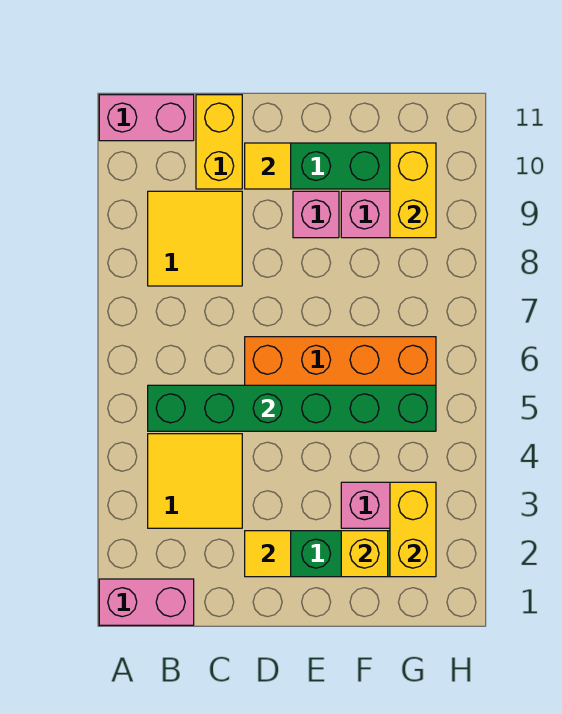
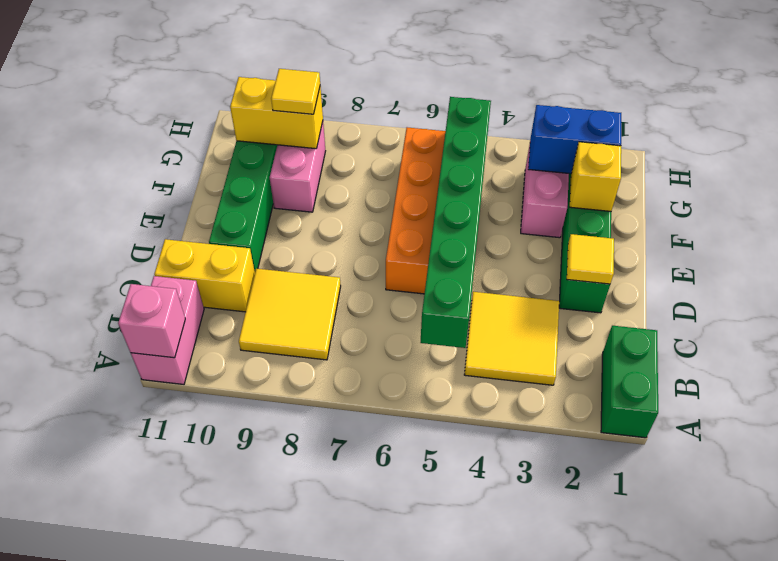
pink brick A1:B1 level 1 -> green brick A1:B1 level 1
yellow tile D10 level 2 -> yellow tile G9 level 3
pink brick E9 level 1 -> pink brick A11 level 2
yellow brick G2:G3 level 2 -> blue brick G2:G3 level 2

